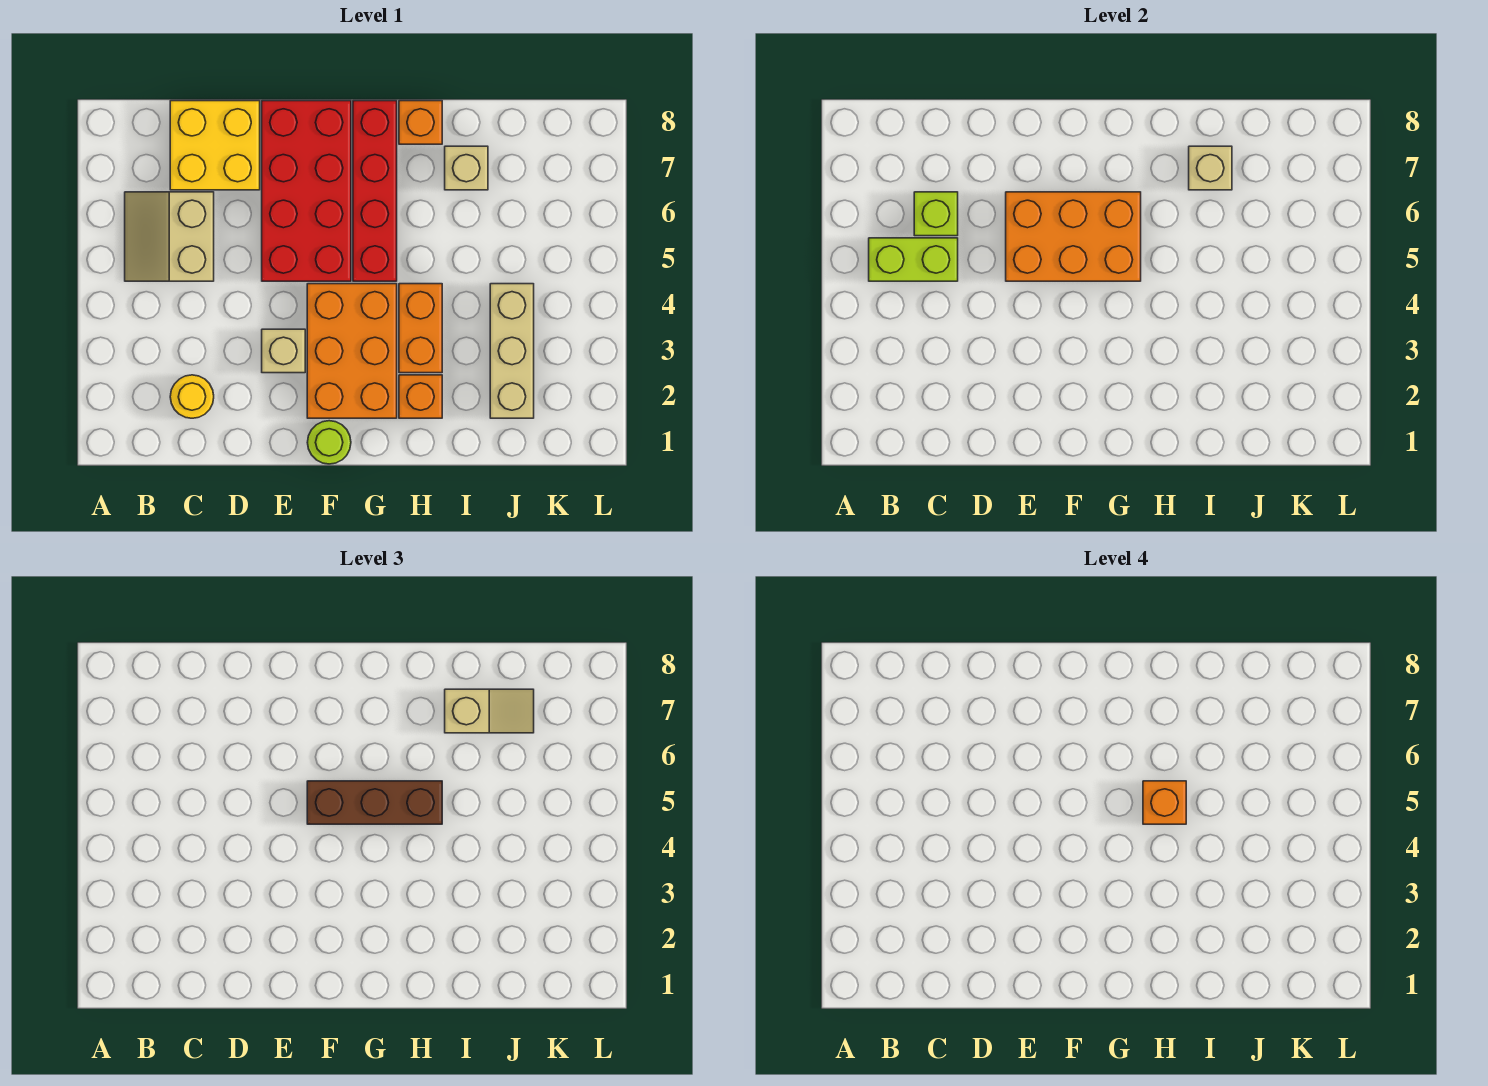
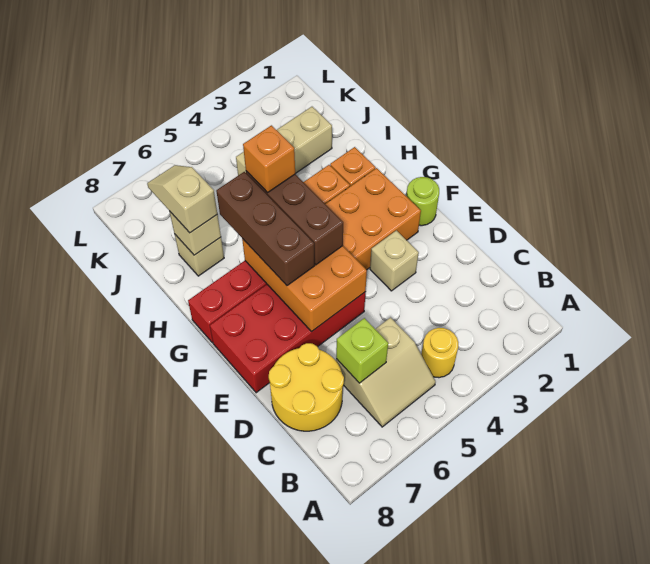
lime brick B5:C5 level 2 -> none
yellow round brick C2 level 1 -> yellow round brick B4 level 1
yellow brick C7:D8 level 1 -> yellow round brick C7:D8 level 1
none -> brown brick F6:H6 level 3
orange brick H8 level 1 -> none

